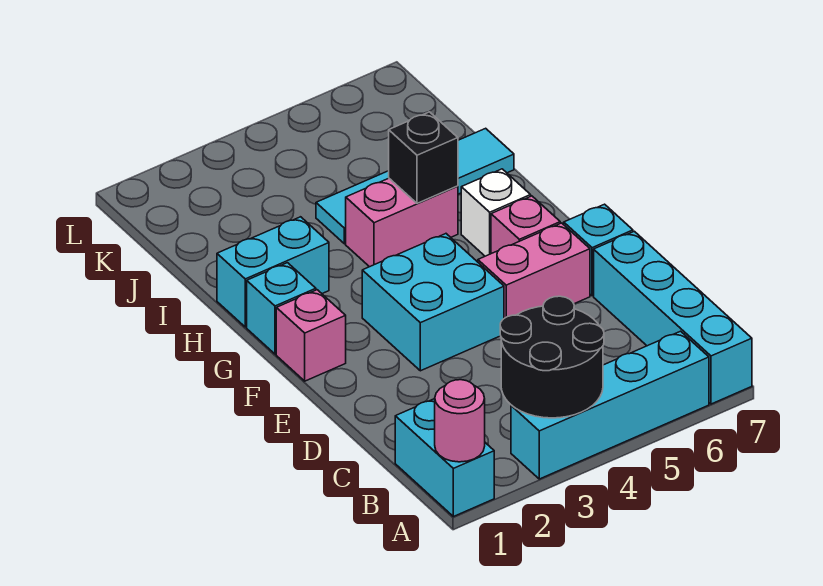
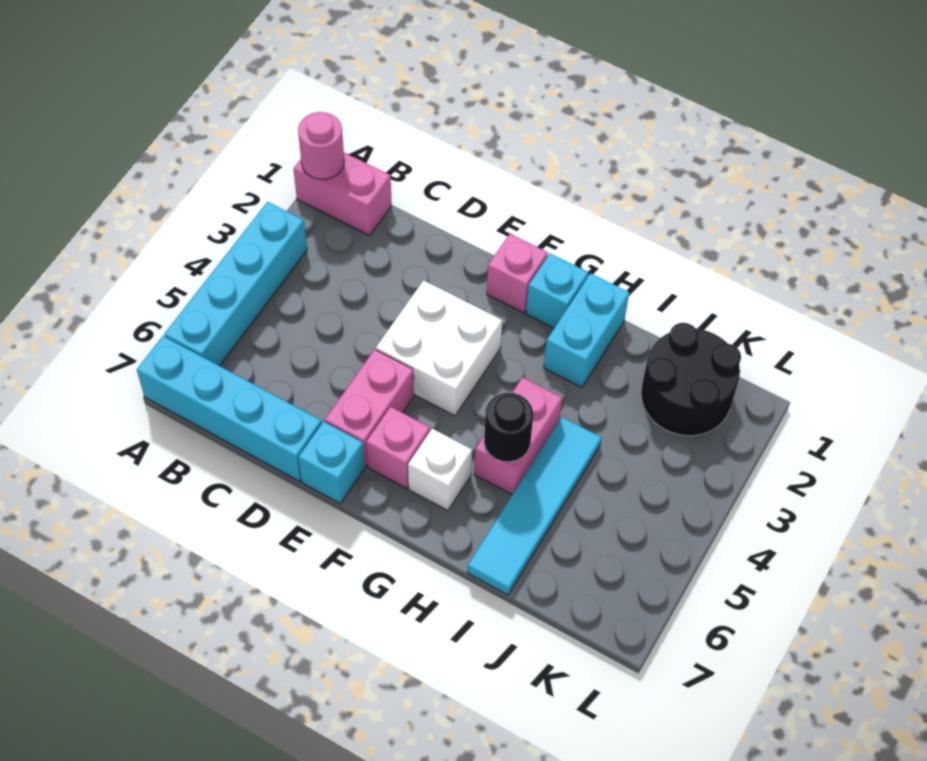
cyan brick A1:B1 level 1 -> pink brick A1:B1 level 1
black round brick A3:B4 level 2 -> black round brick J1:K2 level 1
cyan brick E3:F4 level 1 -> white brick E3:F4 level 1
black brick H5 level 2 -> black round brick H5 level 2

